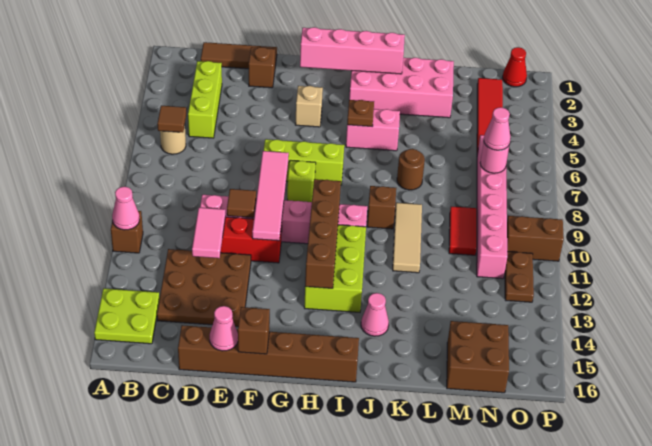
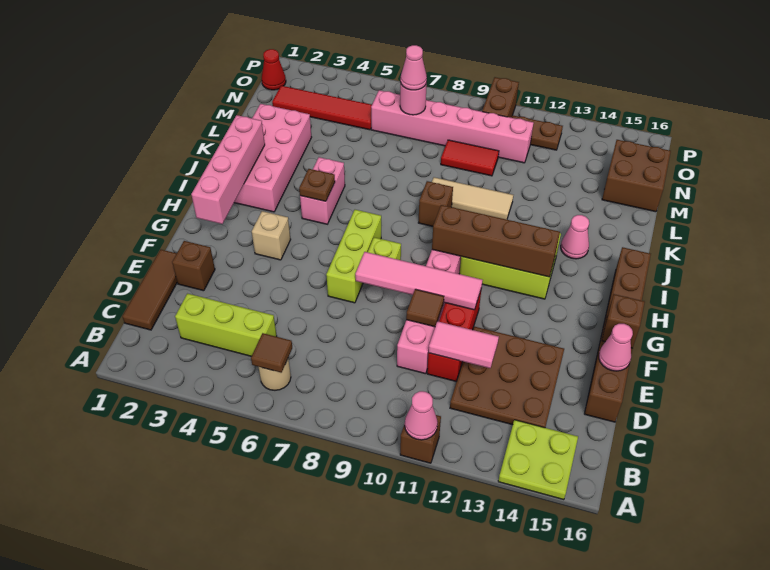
brown round brick K7 level 1 -> none

